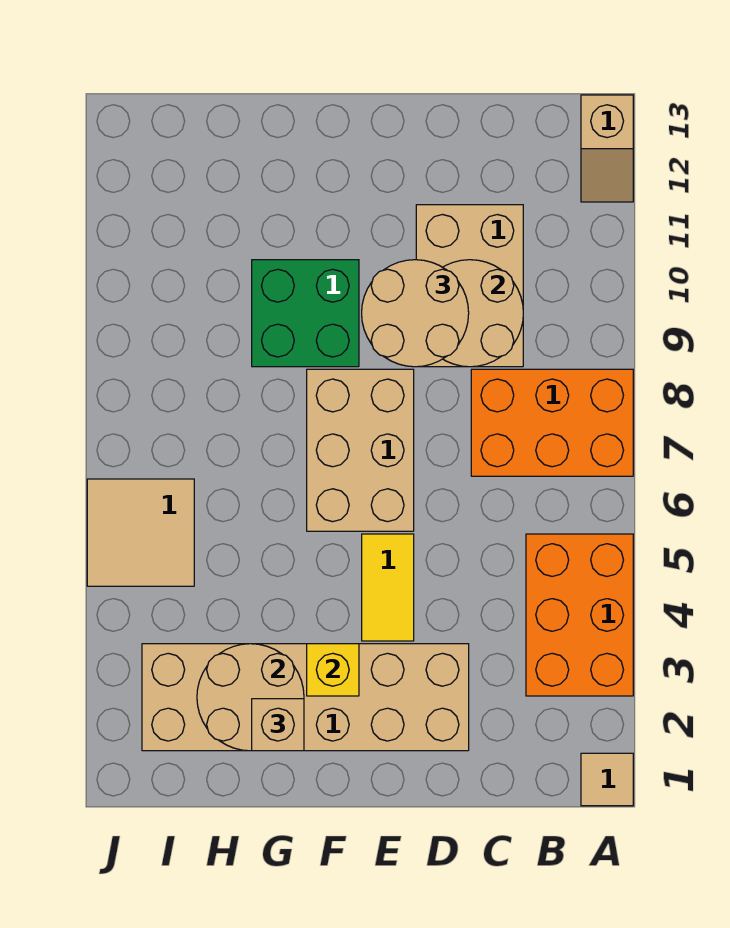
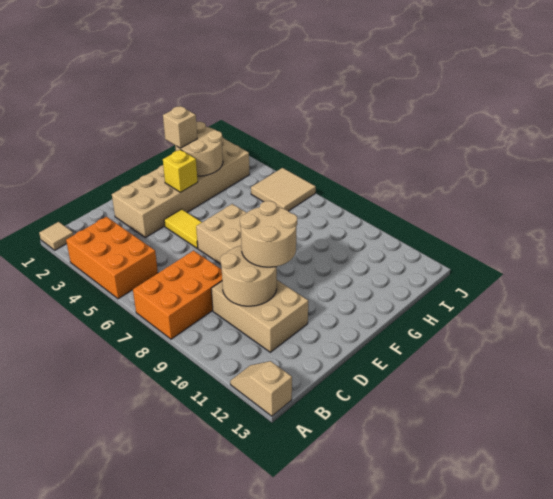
green brick F9:G10 level 1 -> none

